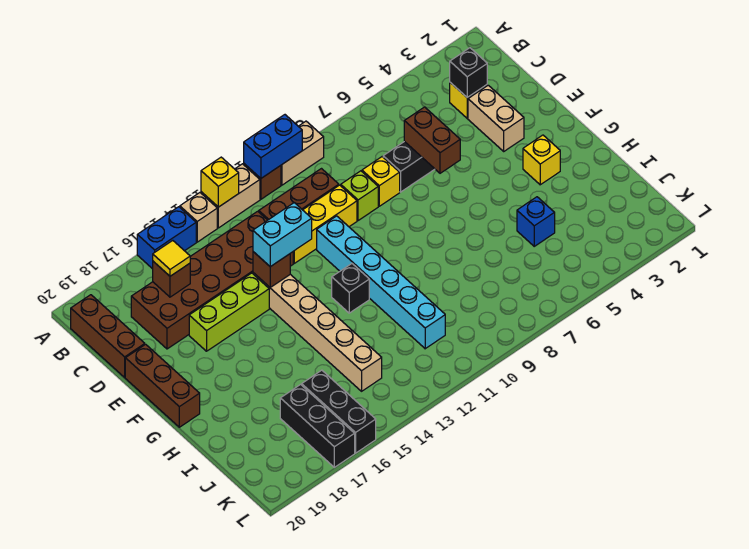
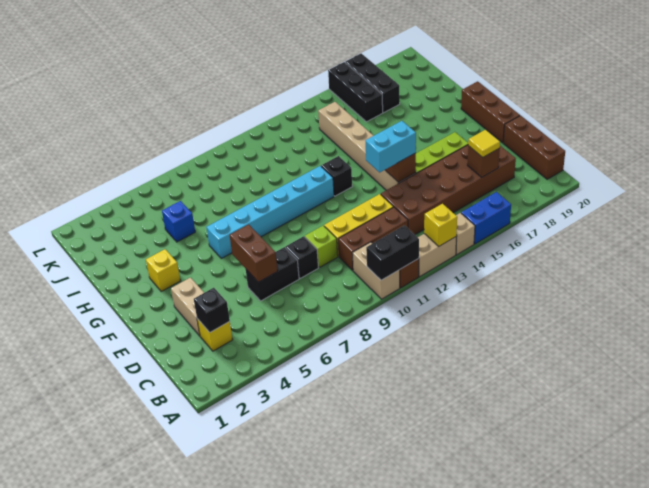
tan brick A9:A10 level 1 -> tan brick A10:B10 level 1
blue brick A10:A11 level 2 -> black brick A10:A11 level 2
yellow brick D8 level 1 -> black brick D8 level 1
cyan brick E11:J11 level 1 -> cyan brick G6:G11 level 1

